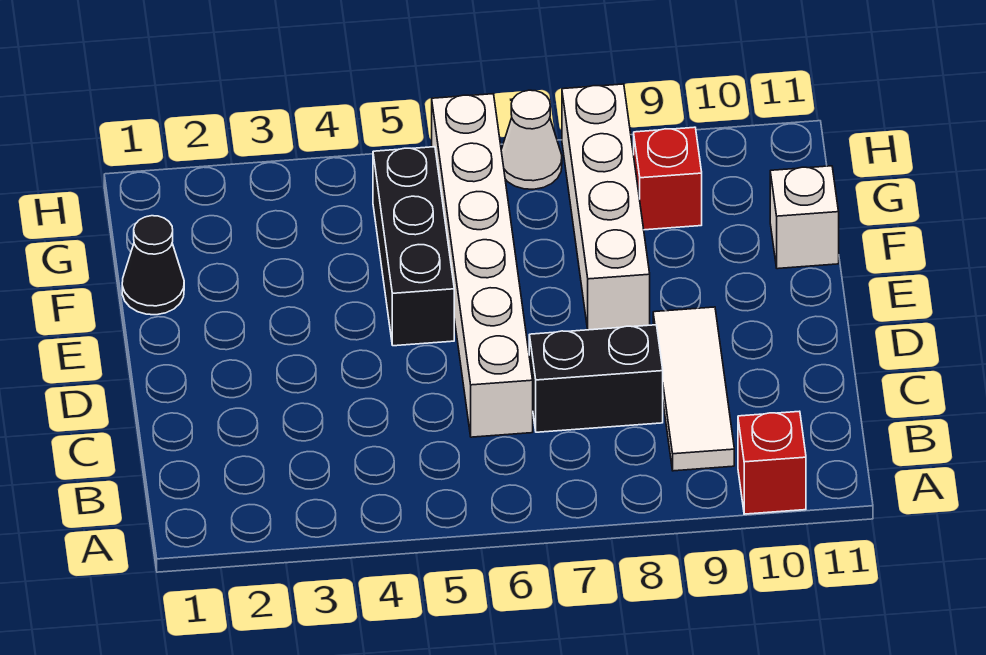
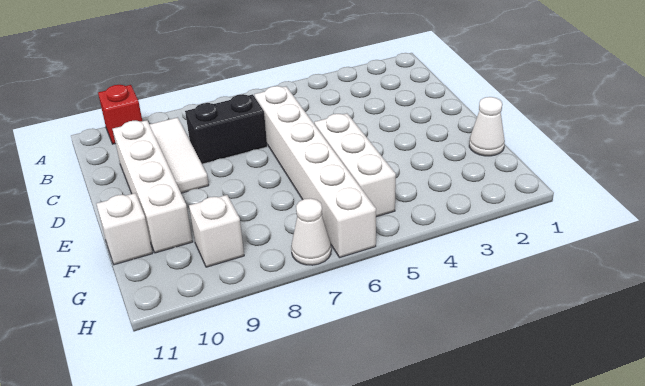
black brick E5:G5 level 1 -> white brick E5:G5 level 1
white brick E8:H8 level 1 -> white brick C10:F10 level 1
black cone F1 level 1 -> white cone F1 level 1
red brick G9 level 1 -> white brick G9 level 1

